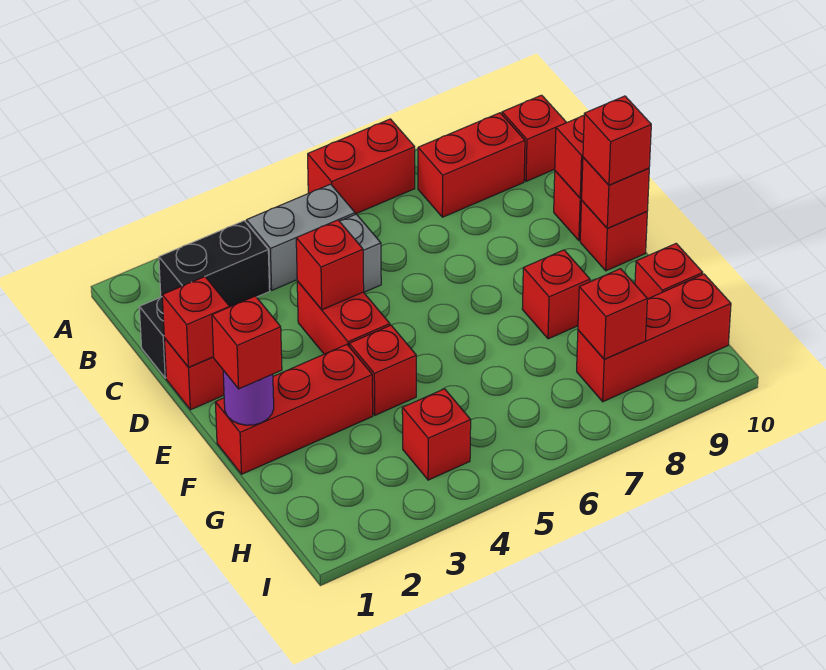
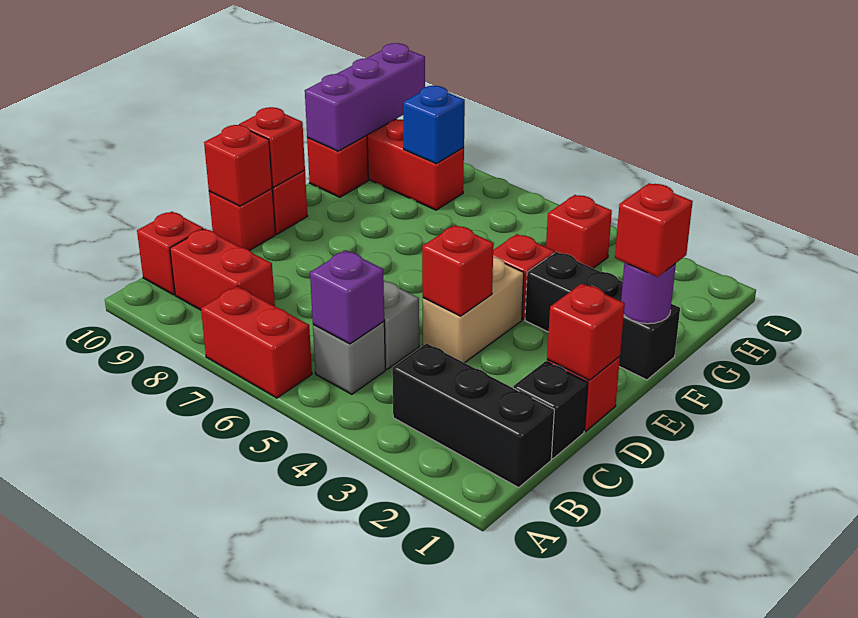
black brick B2:B3 level 1 -> black brick B1:B3 level 1
grey brick B4:B5 level 1 -> grey brick B5 level 1
none -> purple brick B5 level 2
red brick D4:E4 level 1 -> tan brick D4:E4 level 1
red brick E10 level 3 -> none
red brick F1:F3 level 1 -> black brick F1:F3 level 1
red brick F8 level 1 -> none
none -> purple brick G10:I10 level 2
red brick H8 level 2 -> blue brick H8 level 2

